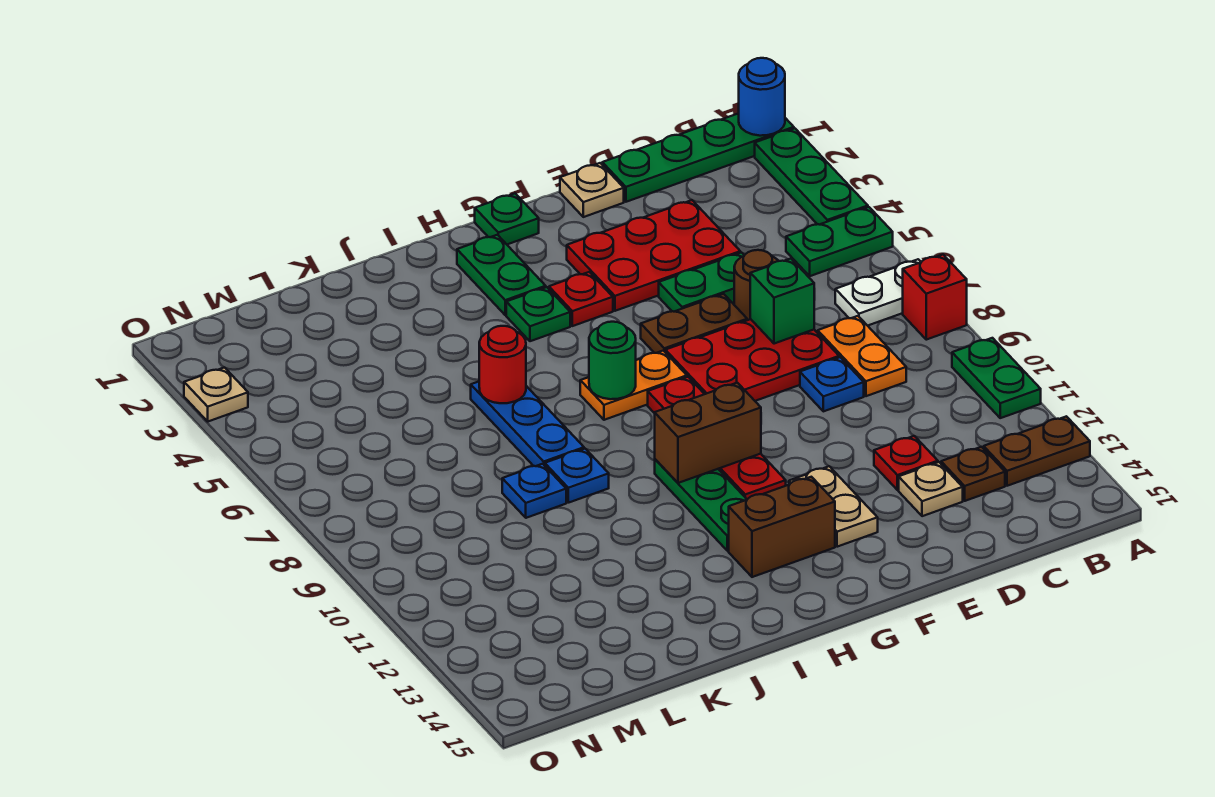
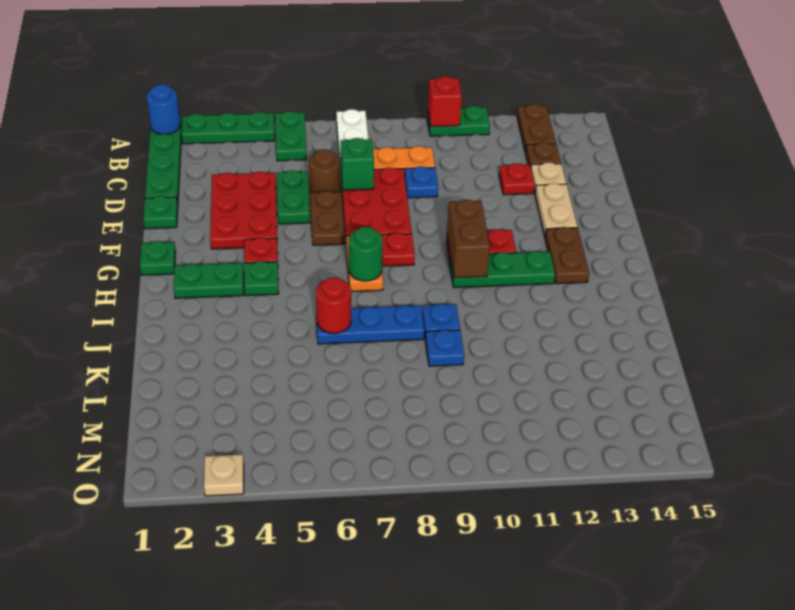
red brick A8 level 1 -> red brick A10 level 2
tan plate E1 level 1 -> green plate E1 level 1
tan plate F12:F13 level 1 -> tan plate E13:F13 level 1
brown brick G13:H13 level 1 -> brown plate G13:H13 level 1

